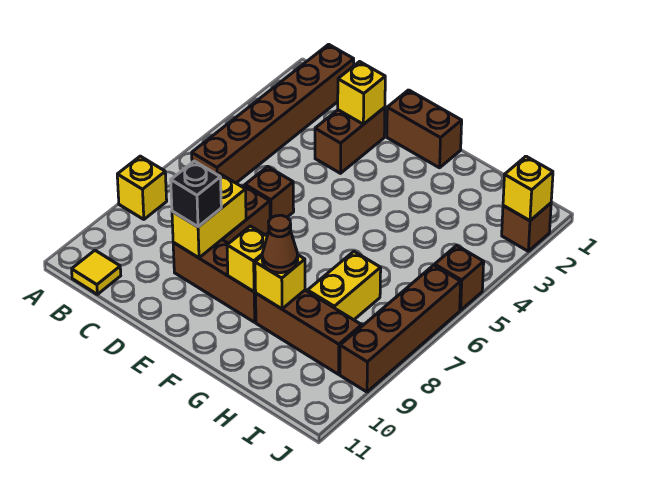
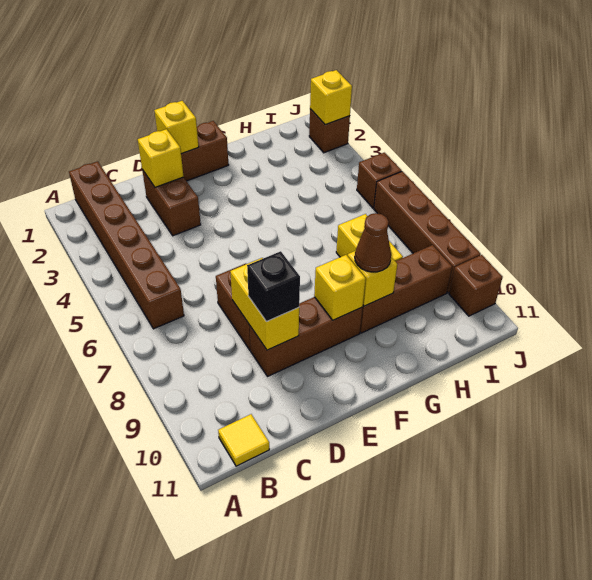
yellow brick A8 level 1 -> yellow brick E1 level 2
brown brick D6 level 1 -> brown brick J10 level 1

